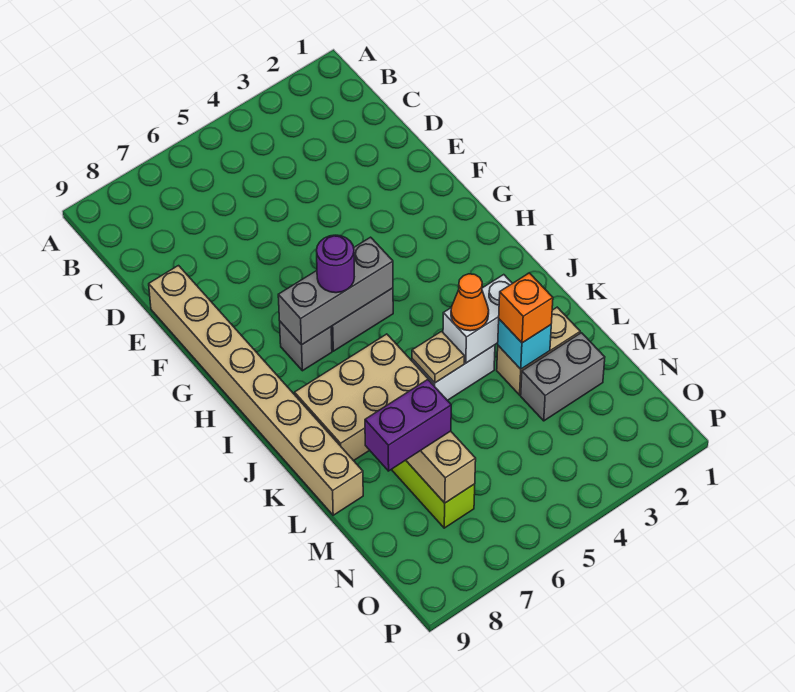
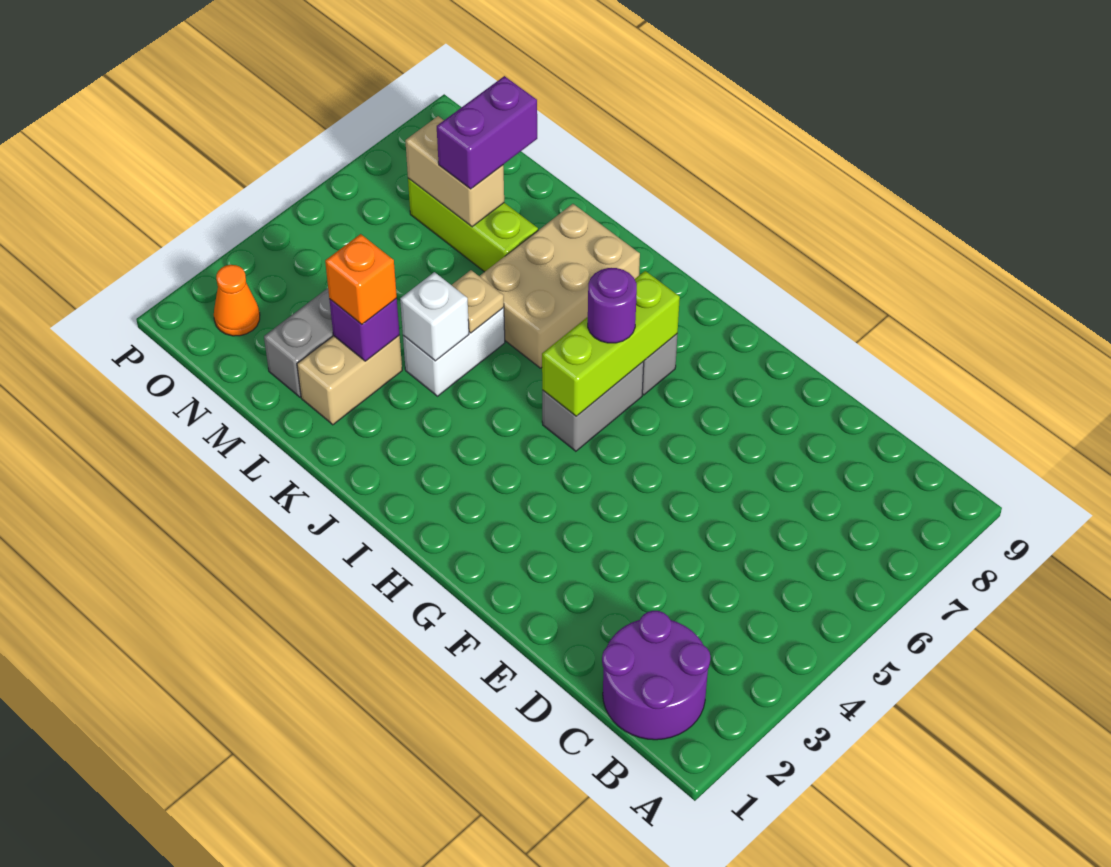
none -> purple round brick B1:C2 level 1
tan brick E9:L9 level 1 -> none
grey brick H5:H7 level 2 -> lime brick H5:H7 level 2
white brick K3:K4 level 2 -> white brick K4 level 2
orange cone K4 level 3 -> orange cone O2 level 1
cyan brick L3 level 2 -> purple brick L3 level 2

